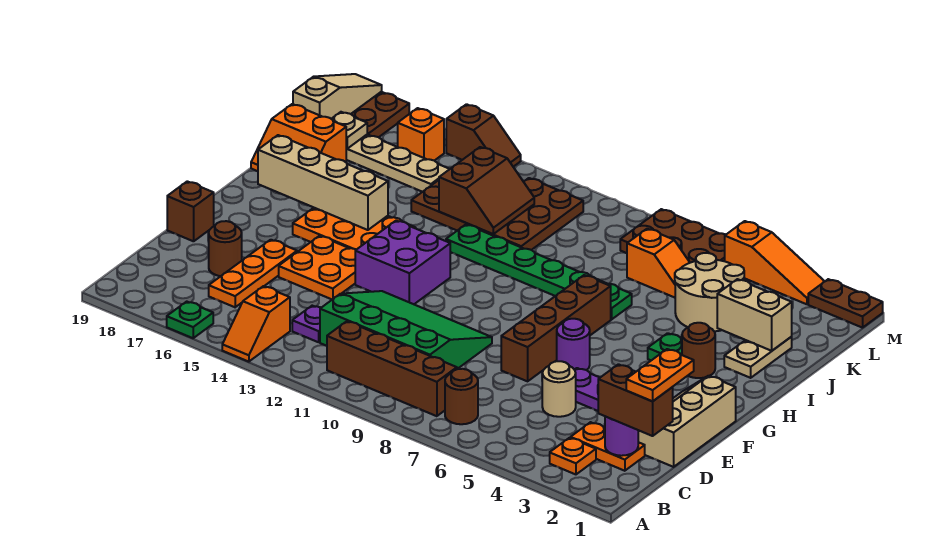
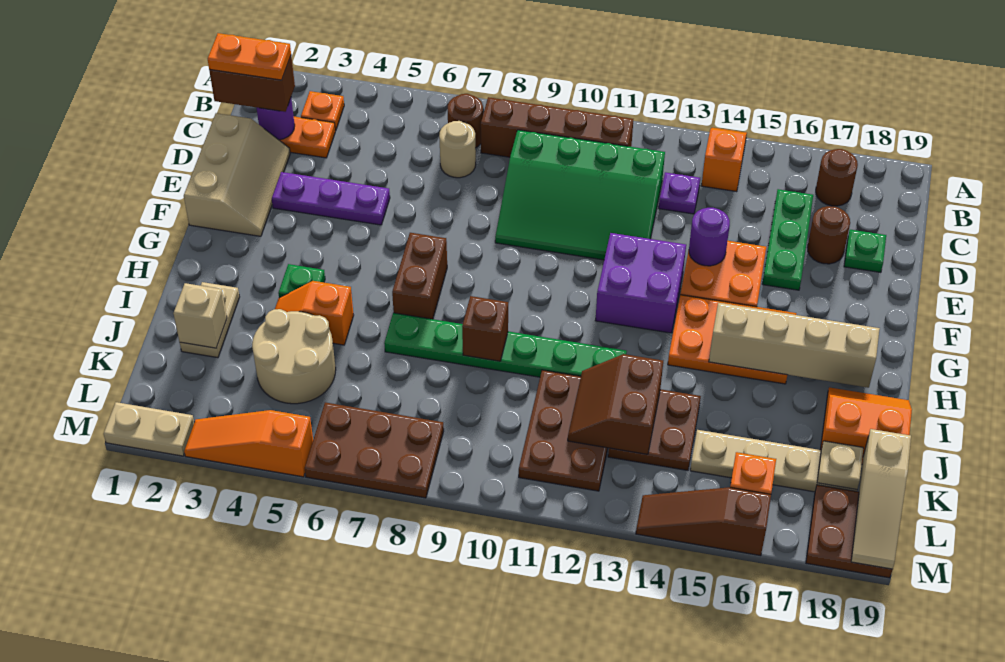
green plate A16 level 1 -> green plate D18 level 1
orange plate C1:D1 level 4 -> orange plate C1:C2 level 4
orange plate C16:E16 level 1 -> green plate C16:E16 level 1
tan round brick D5 level 1 -> tan round brick C7 level 1
brown brick E7:H7 level 1 -> brown brick G7:H7 level 1
brown brick E19 level 1 -> brown brick I9 level 2
purple round brick F6 level 1 -> purple round brick E14 level 2
brown round brick H3 level 1 -> brown round brick B17 level 1
tan brick J2:J3 level 2 -> tan brick J2 level 2
orange slope K6:K7 level 1 top 7 -> orange slope I4:I5 level 1 top 5
brown plate M1:M2 level 1 -> tan plate M1:M2 level 1
brown slope M14:M15 level 1 top 15 -> brown slope M14:M16 level 1 top 16

